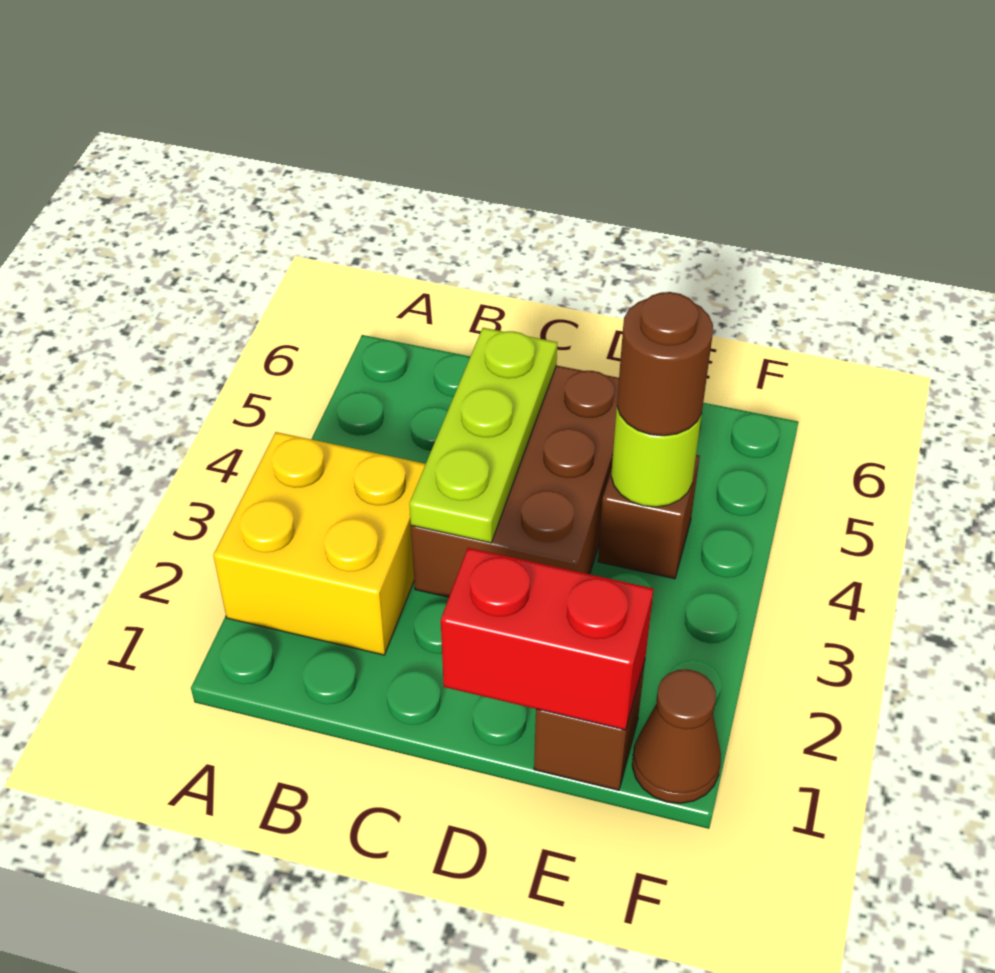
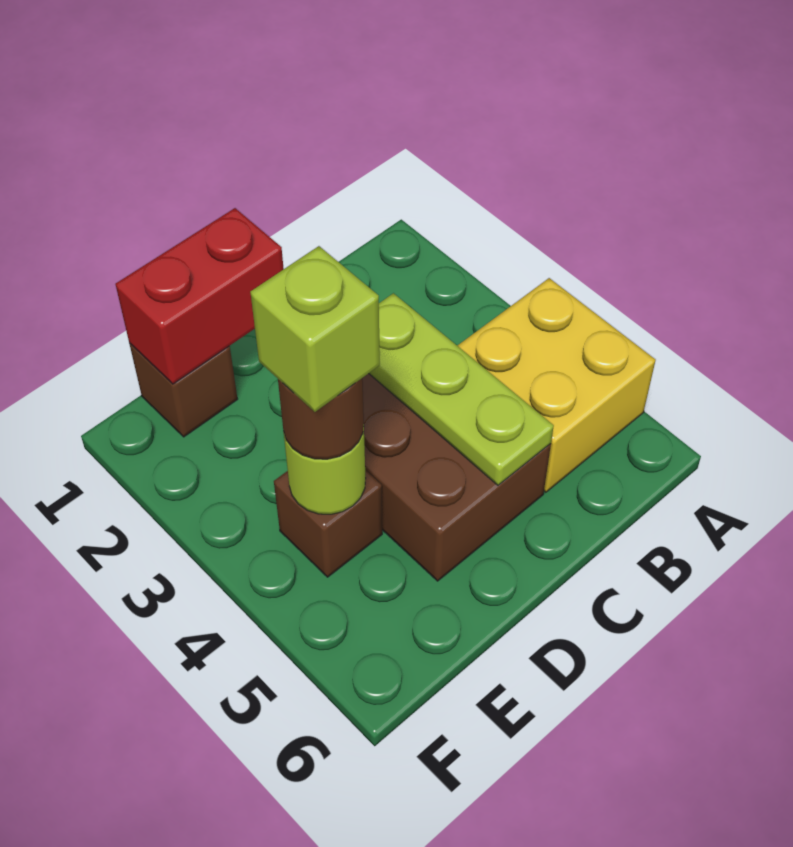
yellow brick A2:B3 level 1 -> yellow brick A4:B5 level 1
none -> lime brick E4 level 4
brown cone F1 level 1 -> none

